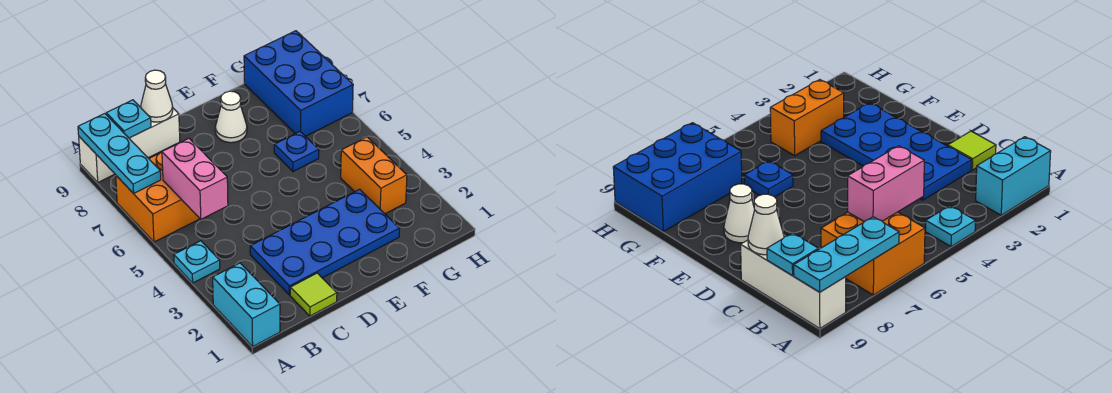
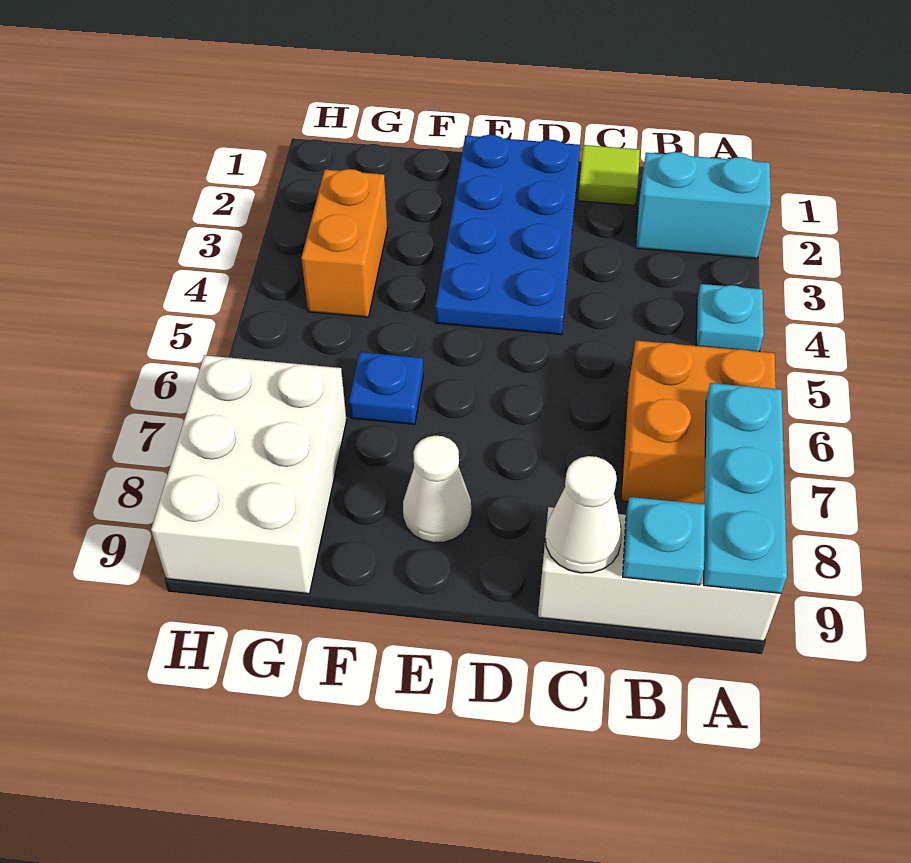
cyan brick A1:A2 level 1 -> cyan brick A2:B2 level 1
pink brick B5:B6 level 2 -> none
blue plate C2:F3 level 1 -> blue plate D1:E4 level 1
blue brick G7:H9 level 1 -> white brick G7:H9 level 1

